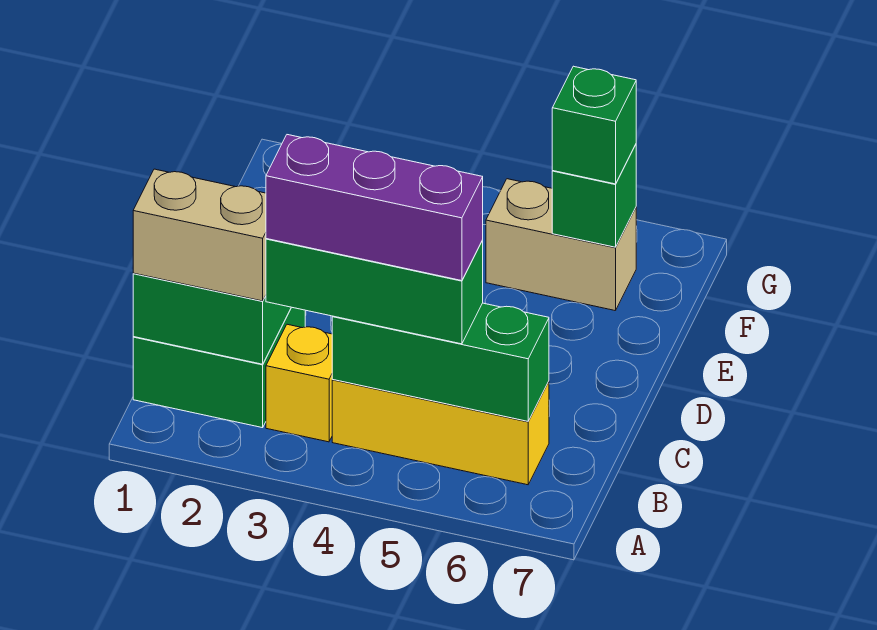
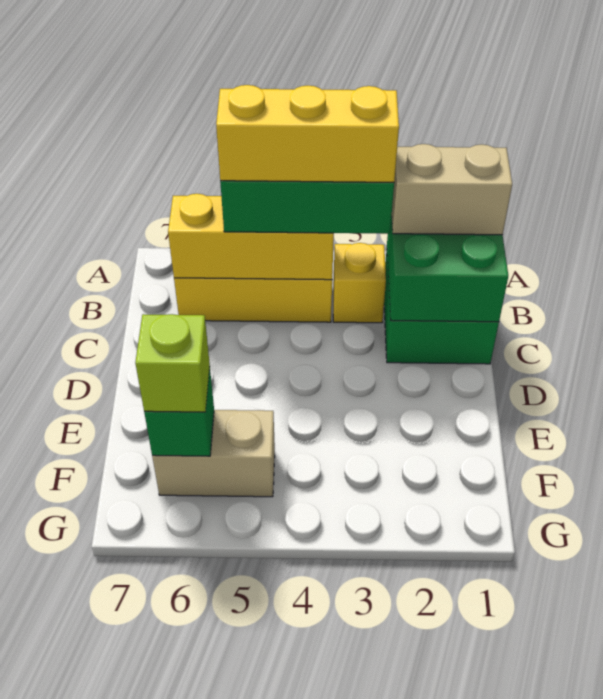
purple brick B3:B5 level 4 -> yellow brick B3:B5 level 4
green brick B4:B6 level 2 -> yellow brick B4:B6 level 2
green brick F6 level 3 -> lime brick F6 level 3

